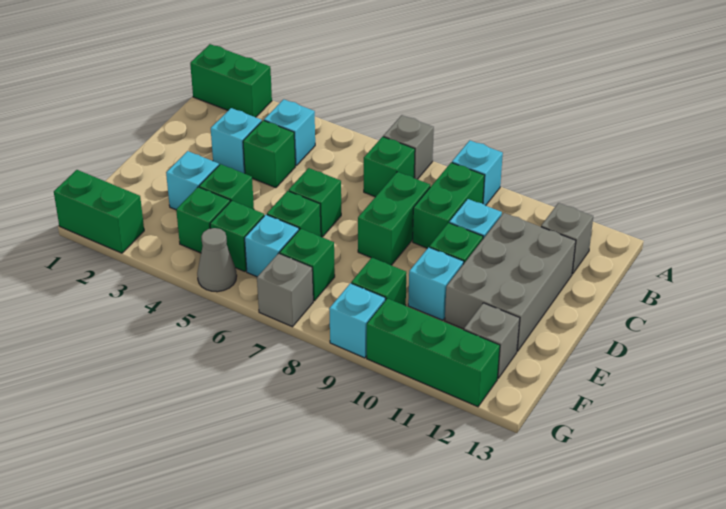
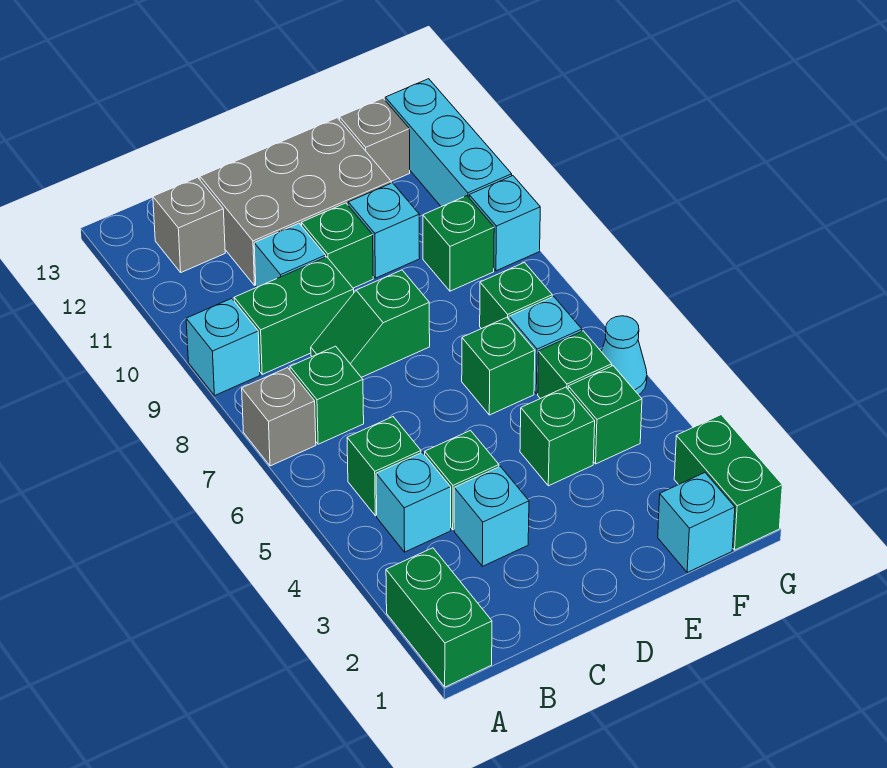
green brick C8:D8 level 1 -> green slope C8:D8 level 1 top D
green brick D6 level 1 -> green brick B5 level 1
cyan brick E3 level 1 -> cyan brick F1 level 1
grey cone G5 level 1 -> cyan cone G5 level 1
grey brick G7 level 1 -> none
green brick G10:G12 level 1 -> cyan brick G10:G12 level 1

